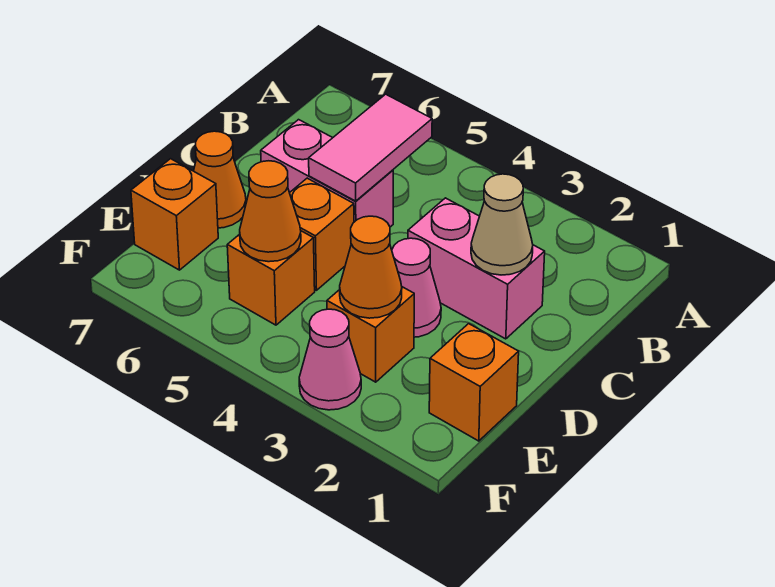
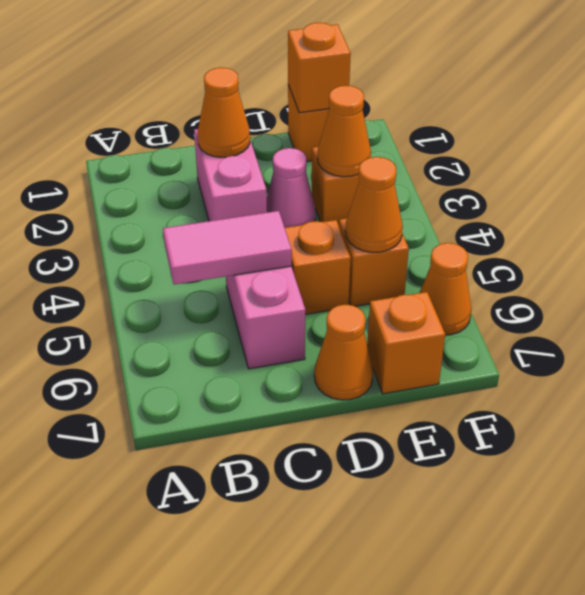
tan cone C2 level 2 -> orange cone C2 level 2
none -> orange brick E1 level 2
pink cone F3 level 1 -> none
none -> orange cone F6 level 1

